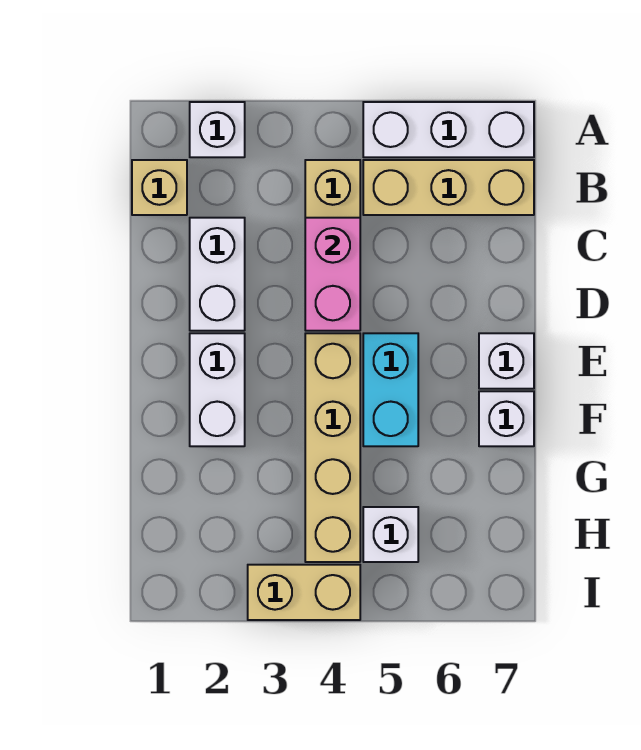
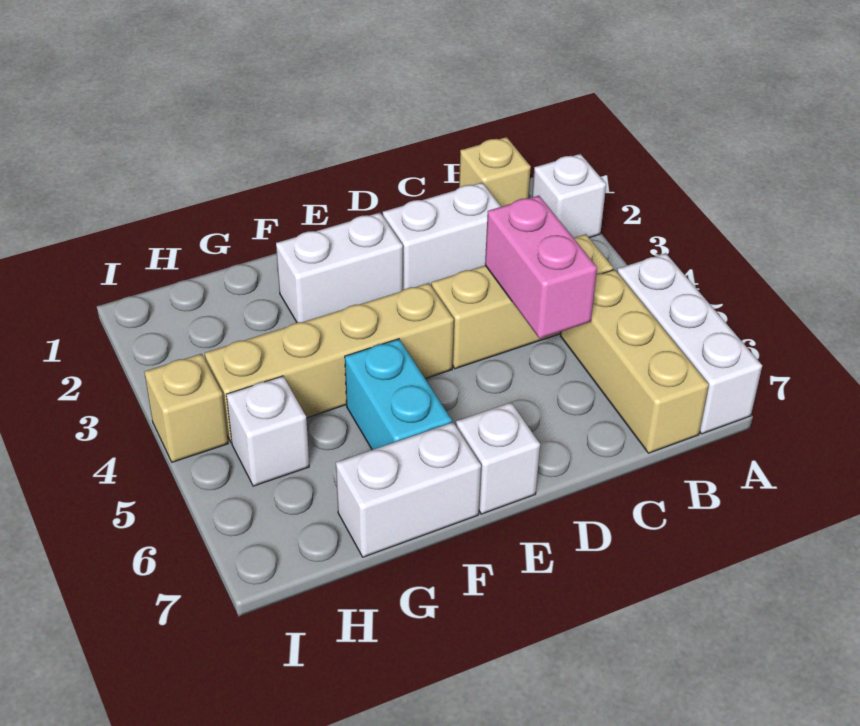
pink brick C4:D4 level 2 -> pink brick C4:C5 level 2
cyan brick E5:F5 level 1 -> cyan brick F5:F6 level 1
white brick F7 level 1 -> white brick F7:G7 level 1
tan brick I3:I4 level 1 -> tan brick I4 level 1

